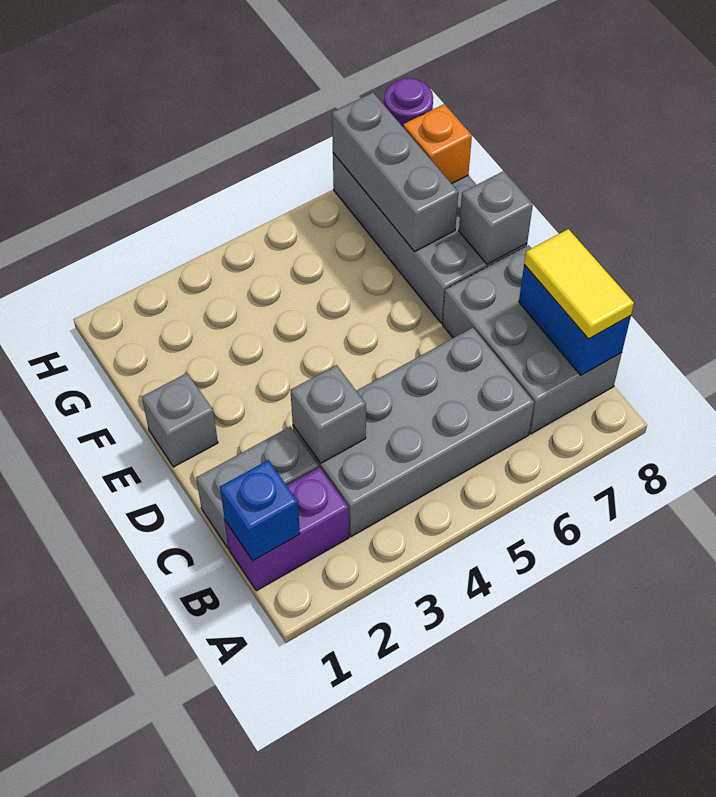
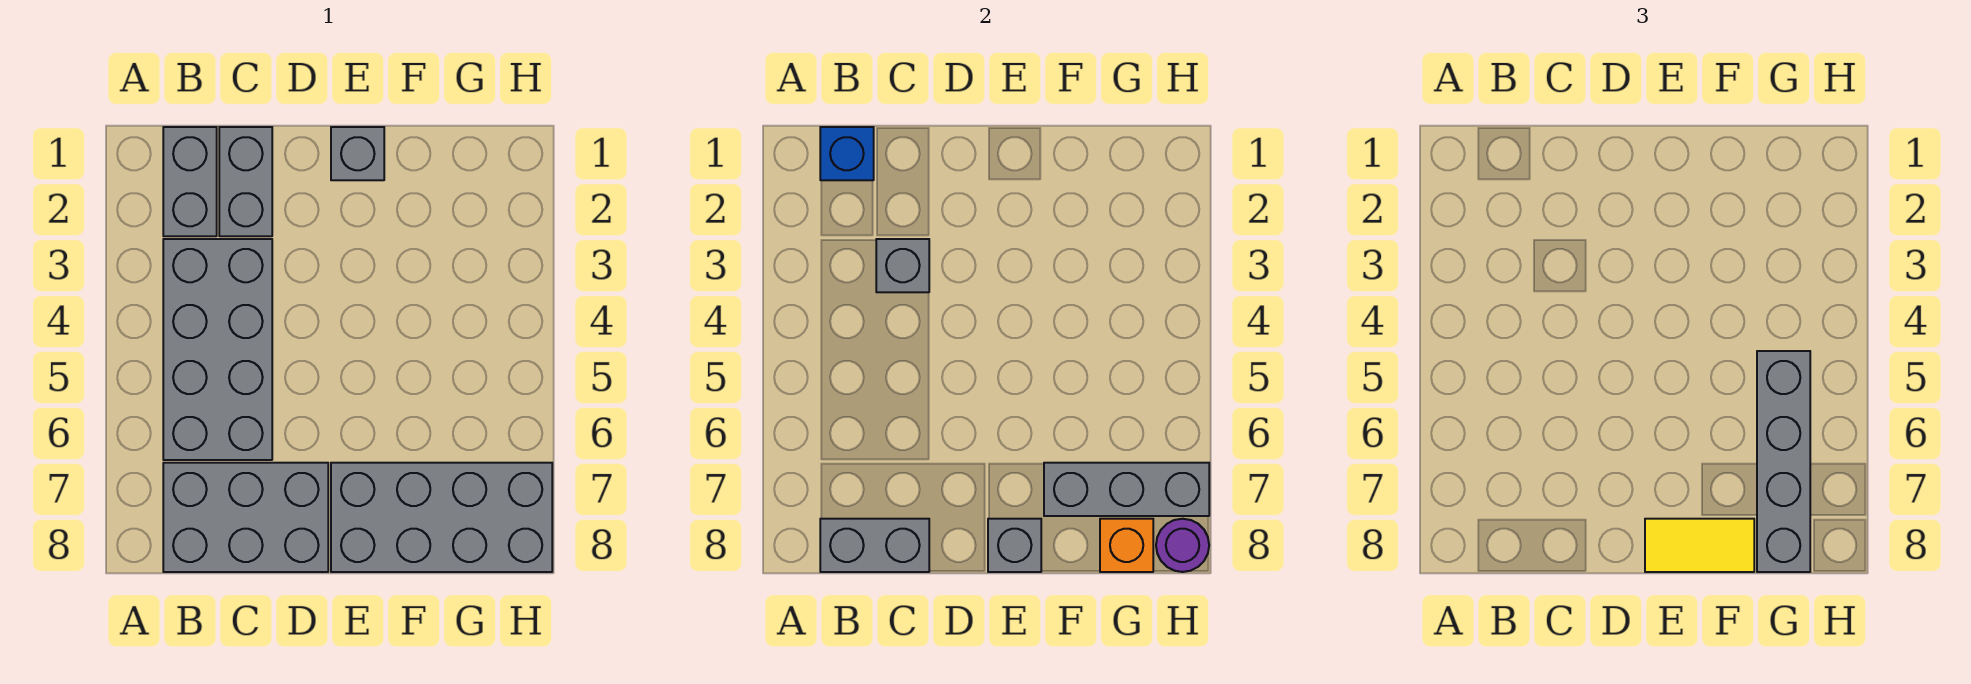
purple brick B1:B2 level 1 -> grey brick B1:B2 level 1
blue brick B8:C8 level 2 -> grey brick B8:C8 level 2
yellow tile B8:C8 level 3 -> yellow tile E8:F8 level 3
none -> grey brick G5:G8 level 3

